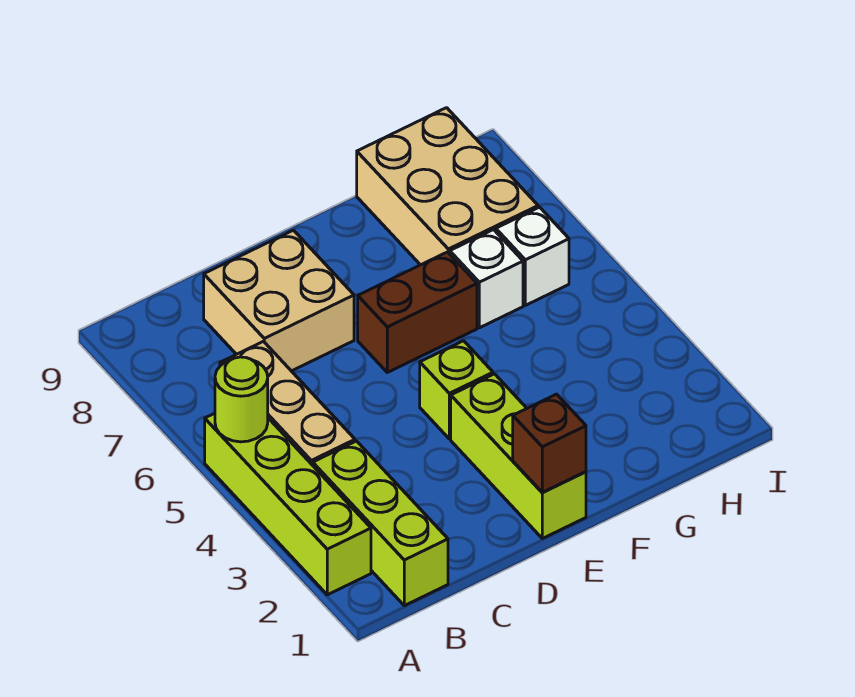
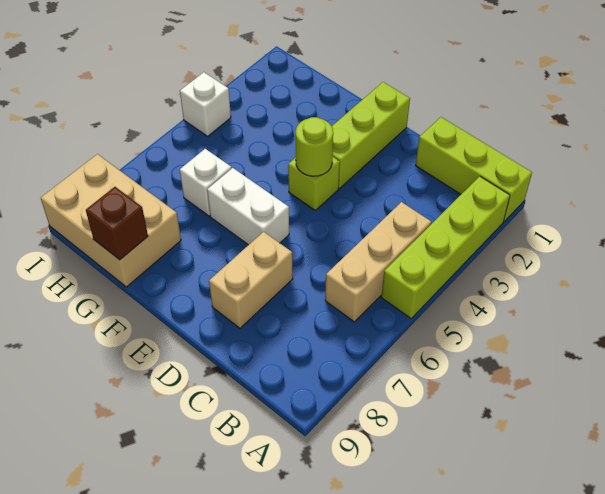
lime round brick A5 level 2 -> lime round brick E4 level 2
lime brick B1:B3 level 1 -> lime brick A1:C1 level 1
tan brick C7:D8 level 1 -> tan brick D7:D8 level 1
brown brick E1 level 2 -> brown brick G9 level 2
brown brick E6:F6 level 1 -> white brick E6:F6 level 1
tan brick G7:H9 level 1 -> tan brick G8:I9 level 1
white brick H6 level 1 -> white brick I4 level 1

